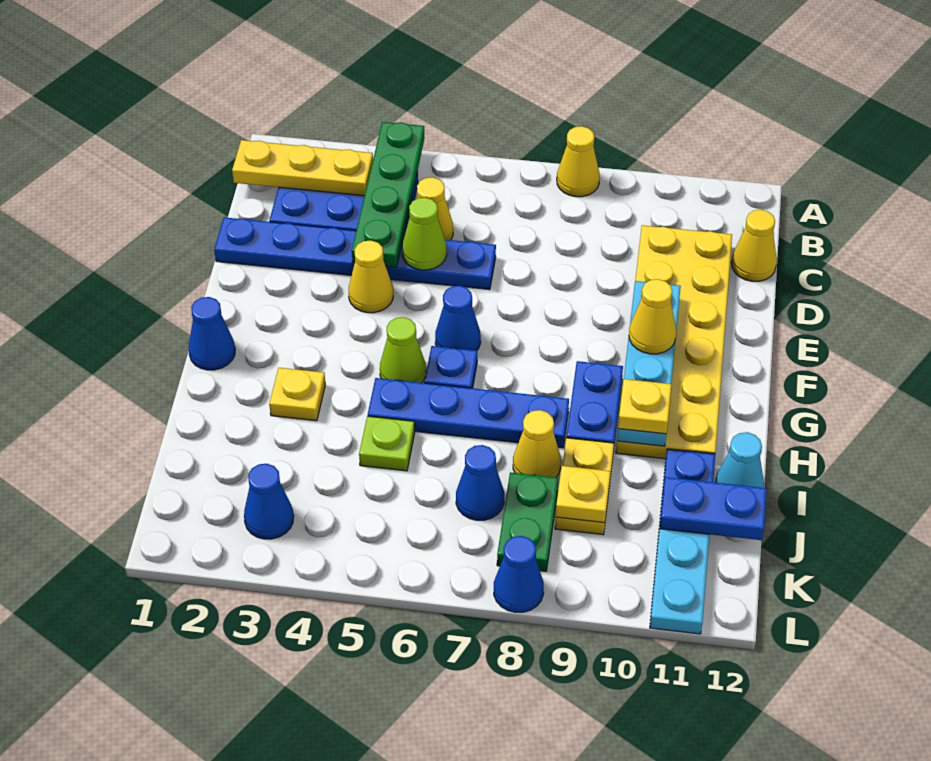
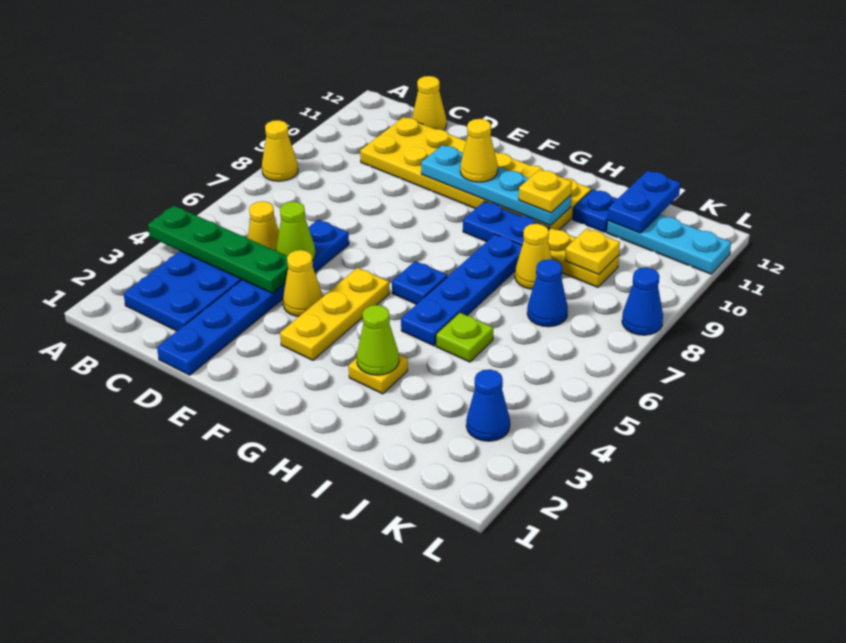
yellow plate B1:B3 level 2 -> yellow plate F3:F5 level 1
blue cone F6 level 1 -> none
blue cone G1 level 1 -> none
lime cone G5 level 1 -> lime cone H3 level 2
cyan cone I12 level 1 -> none
green plate J8:K8 level 1 -> none

